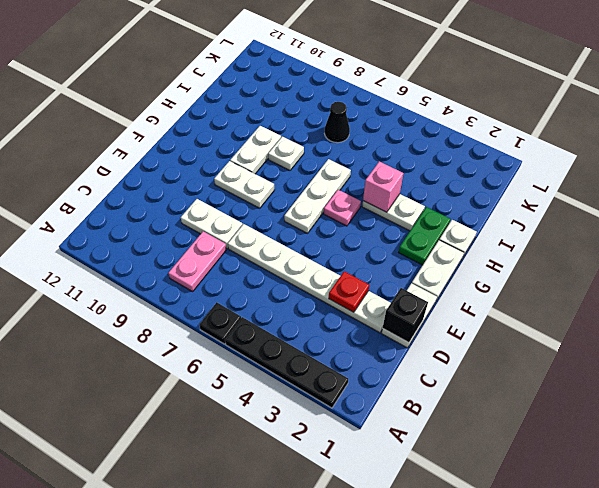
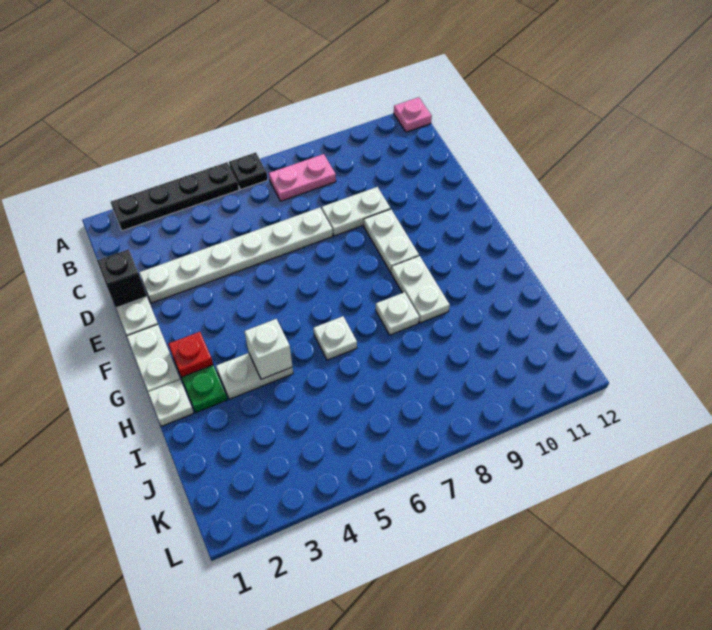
pink plate B8:C8 level 1 -> pink plate B7:B8 level 1
red plate D3 level 2 -> red plate G2 level 2
white plate F6:H6 level 1 -> white plate H6 level 1
white plate F8:F9 level 1 -> white plate E9:F9 level 1
pink plate G5 level 1 -> pink plate A12 level 1
pink brick H4 level 2 -> white brick H4 level 2
black cone J7 level 1 -> none

